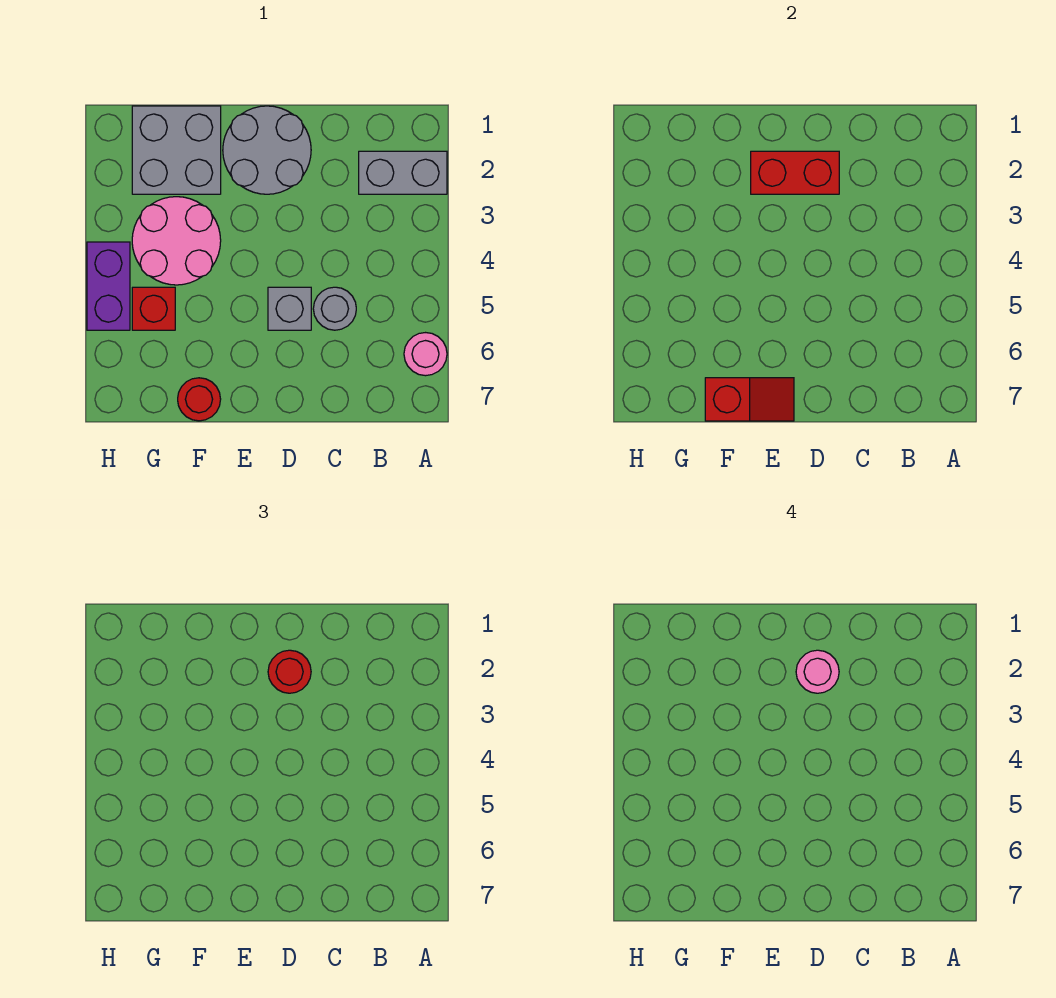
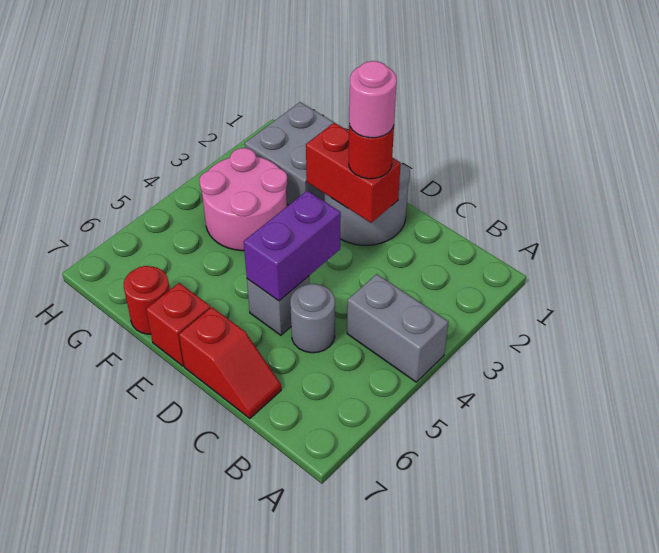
grey brick A2:B2 level 1 -> grey brick A4:B4 level 1
pink round brick A6 level 1 -> none
red slope E7:F7 level 2 top F -> red slope C7:D7 level 1 top D
red brick G5 level 1 -> red brick E7 level 1
purple brick H4:H5 level 1 -> purple brick D4:D5 level 2

